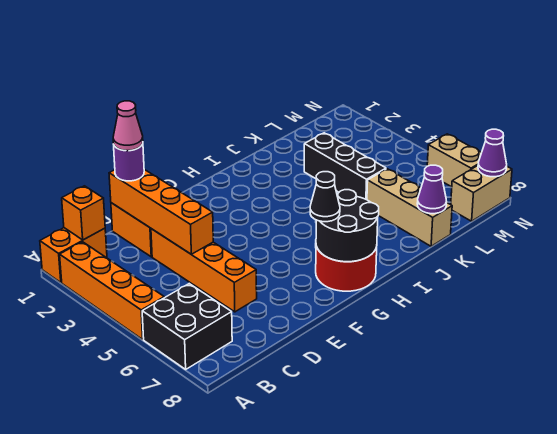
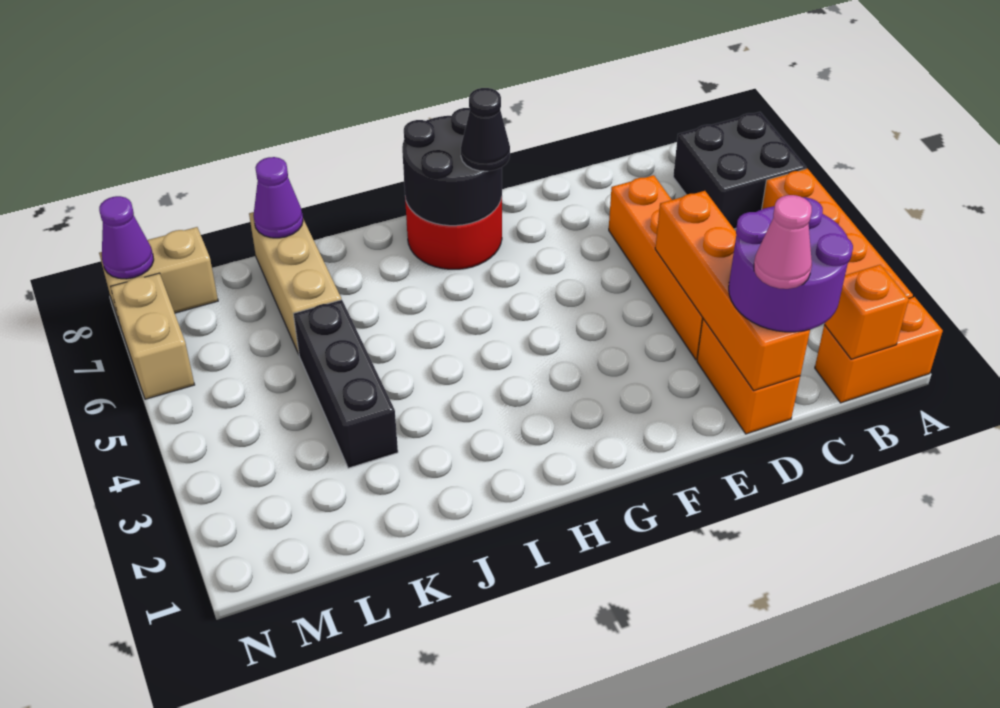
purple round brick D1 level 3 -> purple round brick C1:D2 level 3

